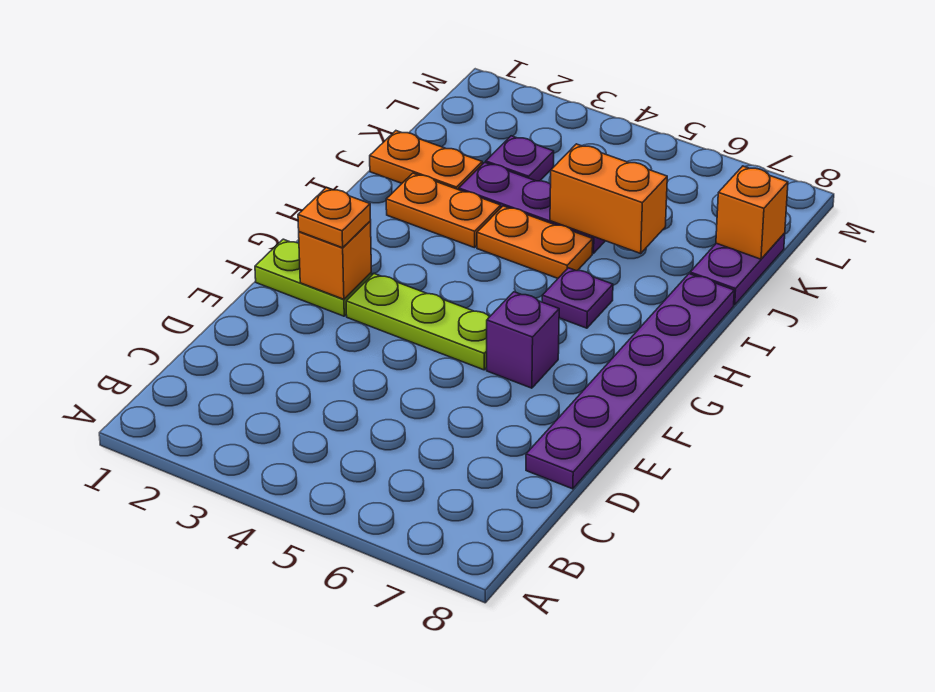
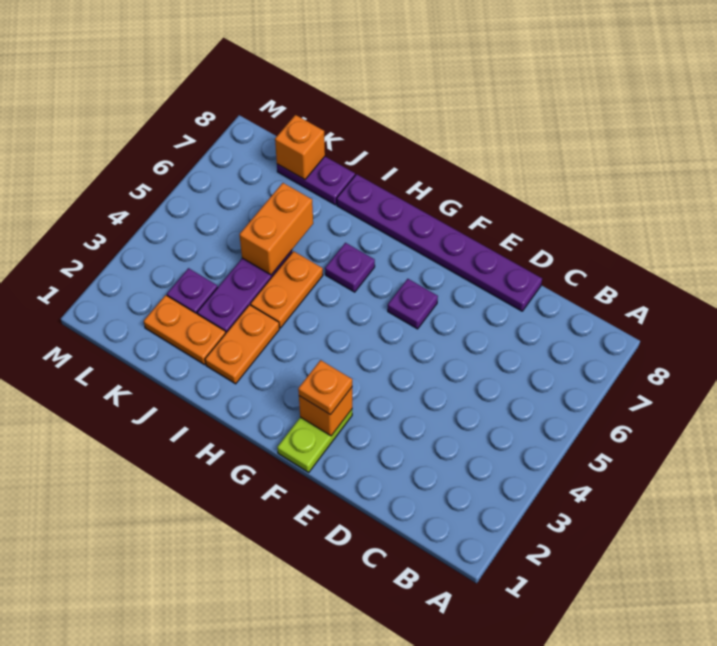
lime plate F3:F5 level 1 -> none
purple brick F6 level 1 -> purple plate F6 level 1
orange plate J1:J2 level 1 -> orange plate J2:K2 level 1

